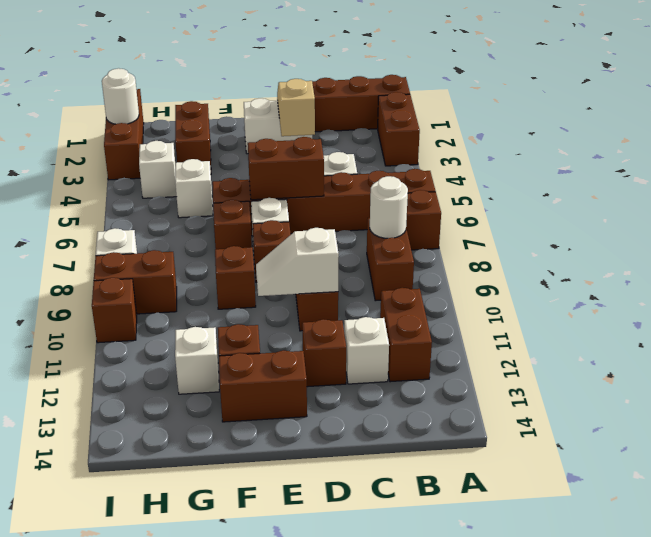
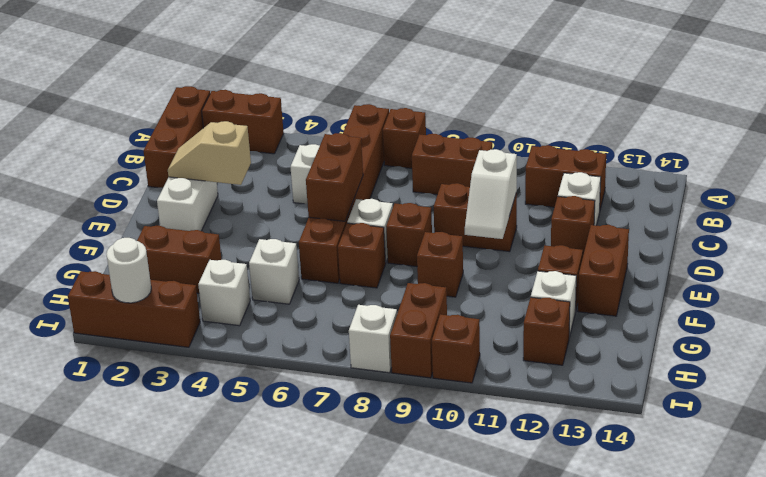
white round brick B8 level 2 -> none
none -> brown brick H12 level 1

